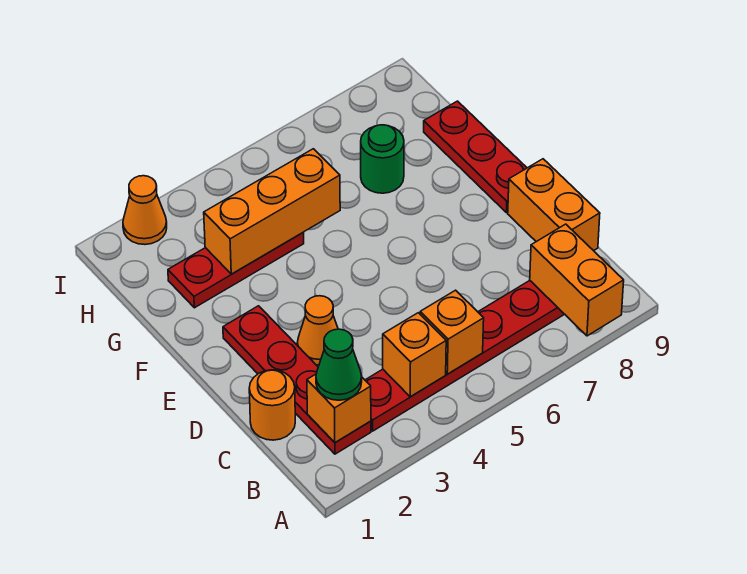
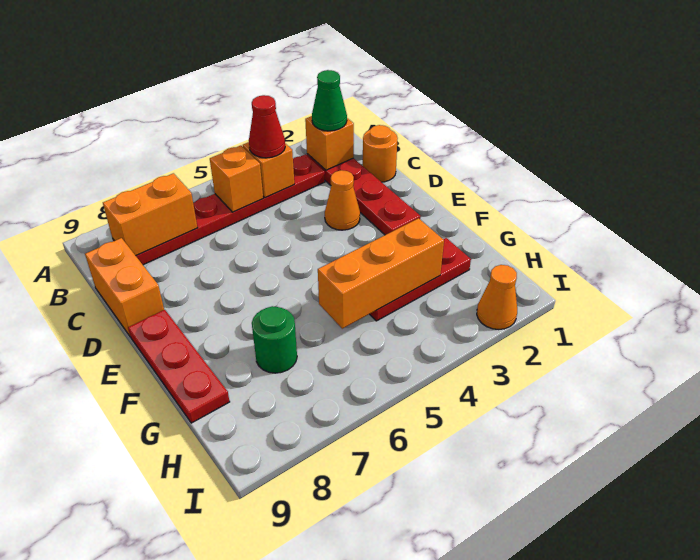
orange brick A8:B8 level 2 -> orange brick B7:B8 level 2
none -> red cone B4 level 3

